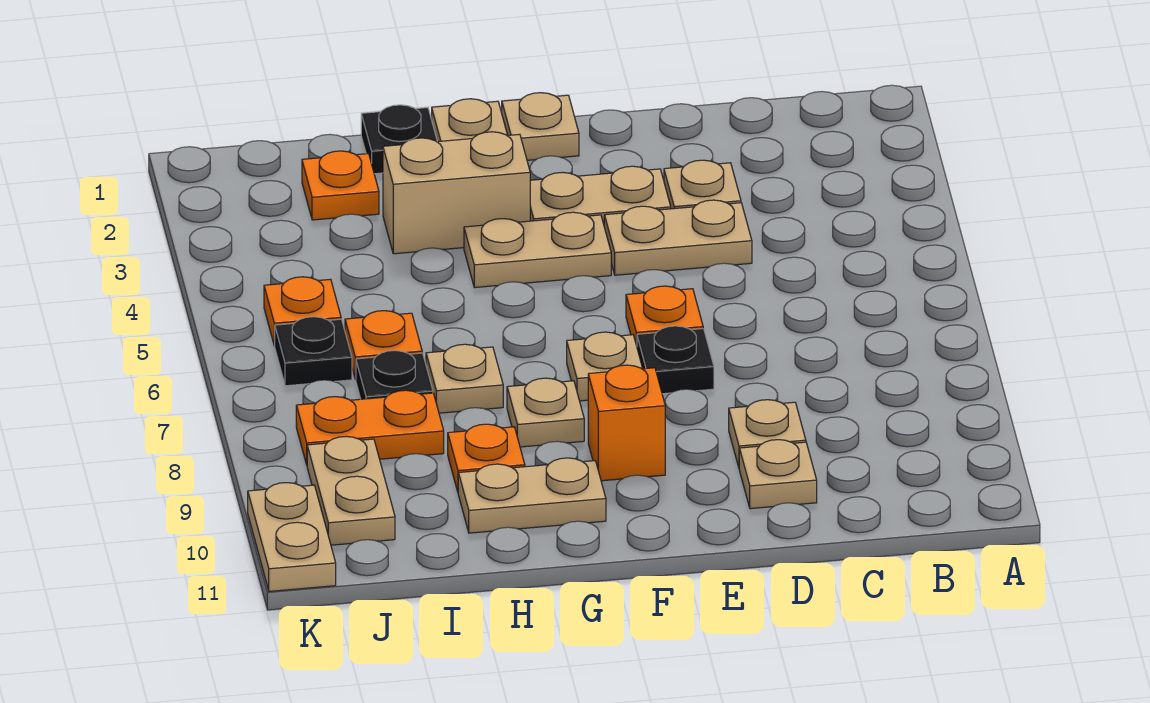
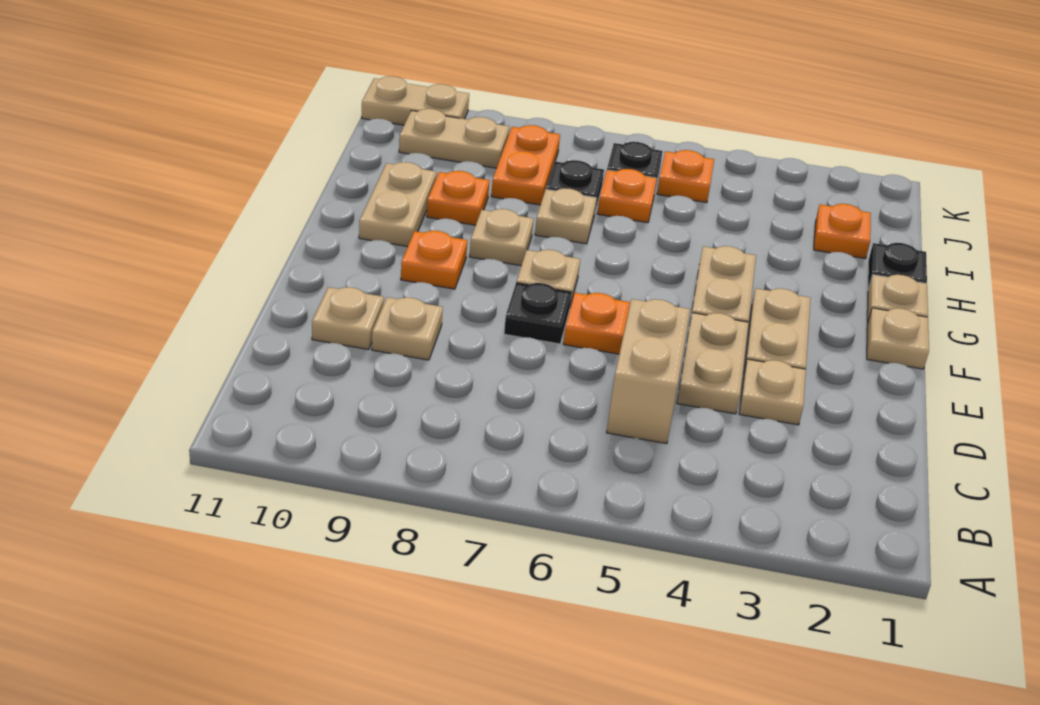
orange brick F9 level 1 -> orange plate F9 level 1
tan brick G3:H3 level 1 -> tan brick C5:D5 level 1

